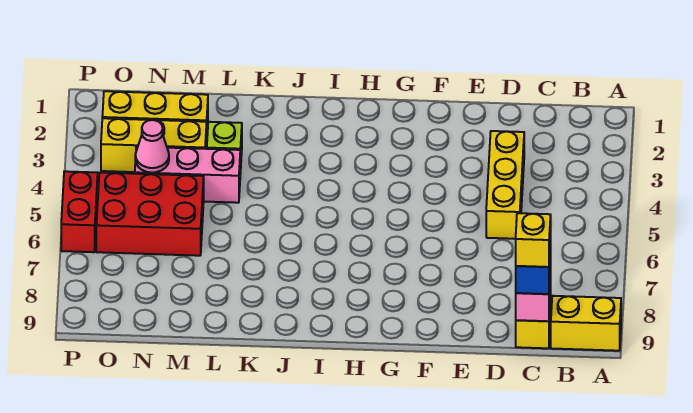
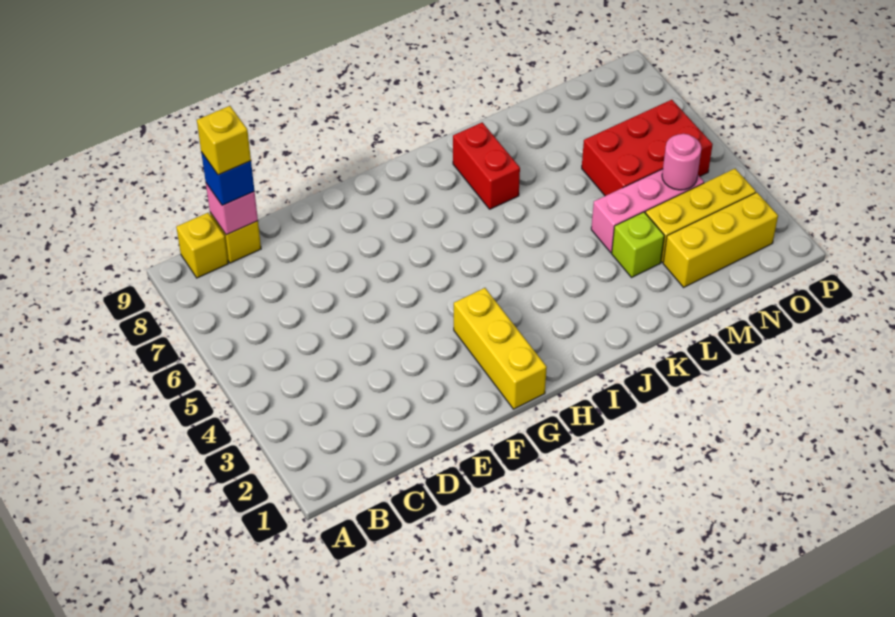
yellow brick A9:B9 level 1 -> yellow brick B9 level 1
yellow brick D3:D5 level 1 -> yellow brick G1:G3 level 1
pink cone N4 level 2 -> pink round brick N4 level 2
red brick P5:P6 level 1 -> red brick J7:J8 level 1

